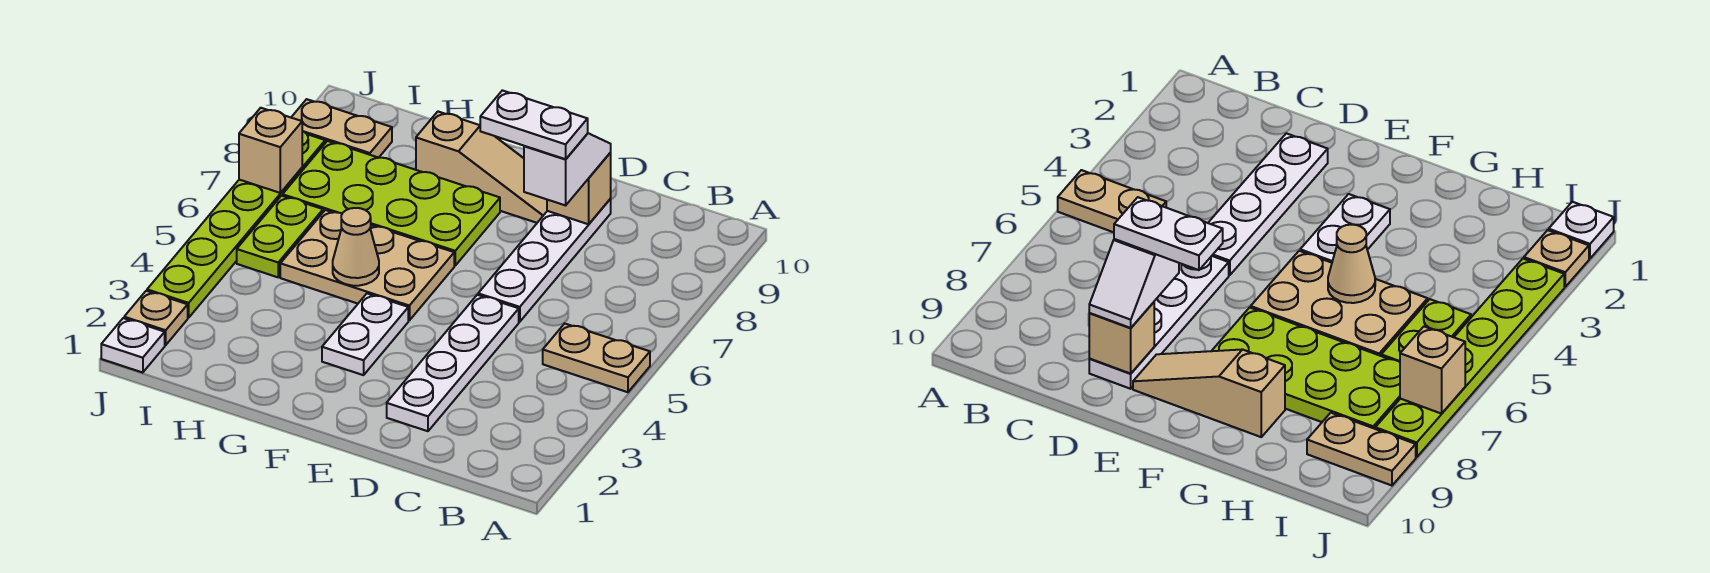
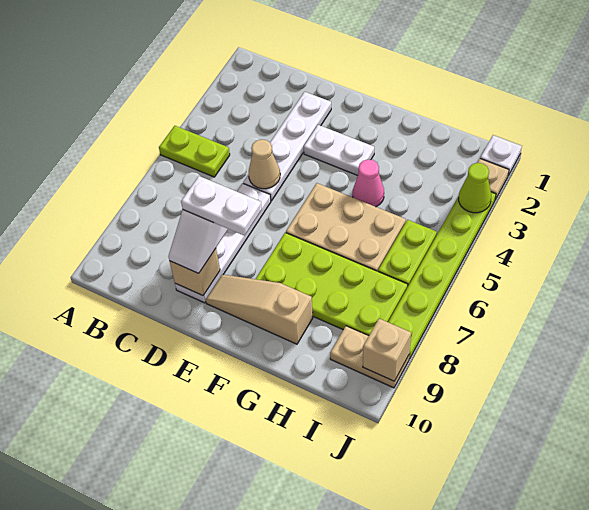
tan plate A5:B5 level 1 -> lime plate A5:B5 level 1
white plate F3:F4 level 1 -> white plate E3:F3 level 1
none -> pink cone G4 level 1
tan cone G5 level 2 -> tan cone D5 level 2
none -> lime cone J3 level 2
tan brick J7 level 2 -> tan brick J9 level 2

